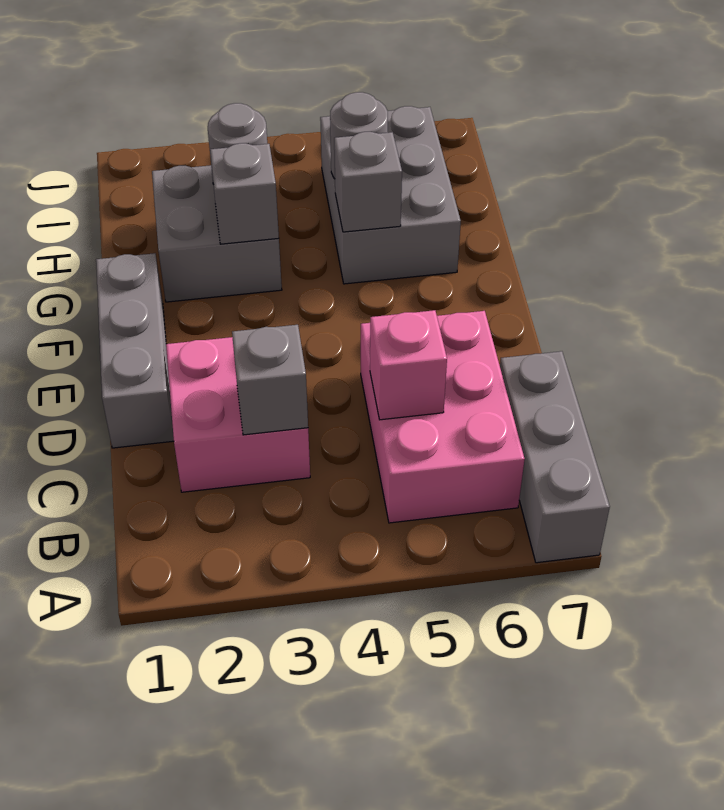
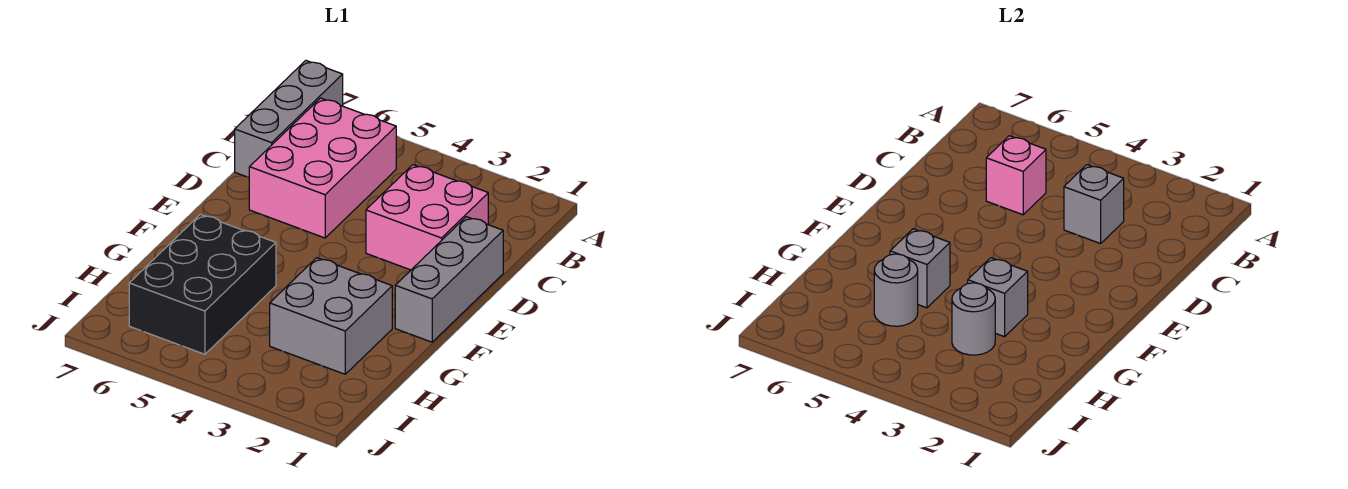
grey brick G5:I6 level 1 -> black brick G5:I6 level 1

